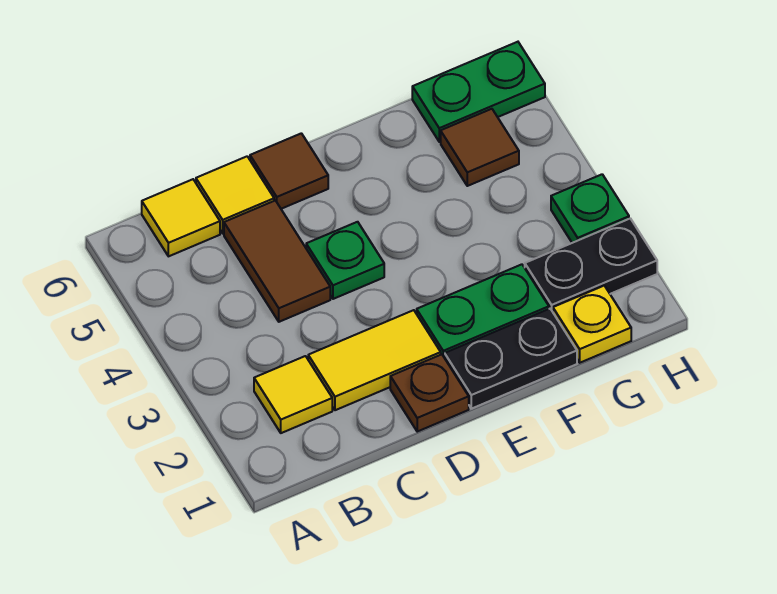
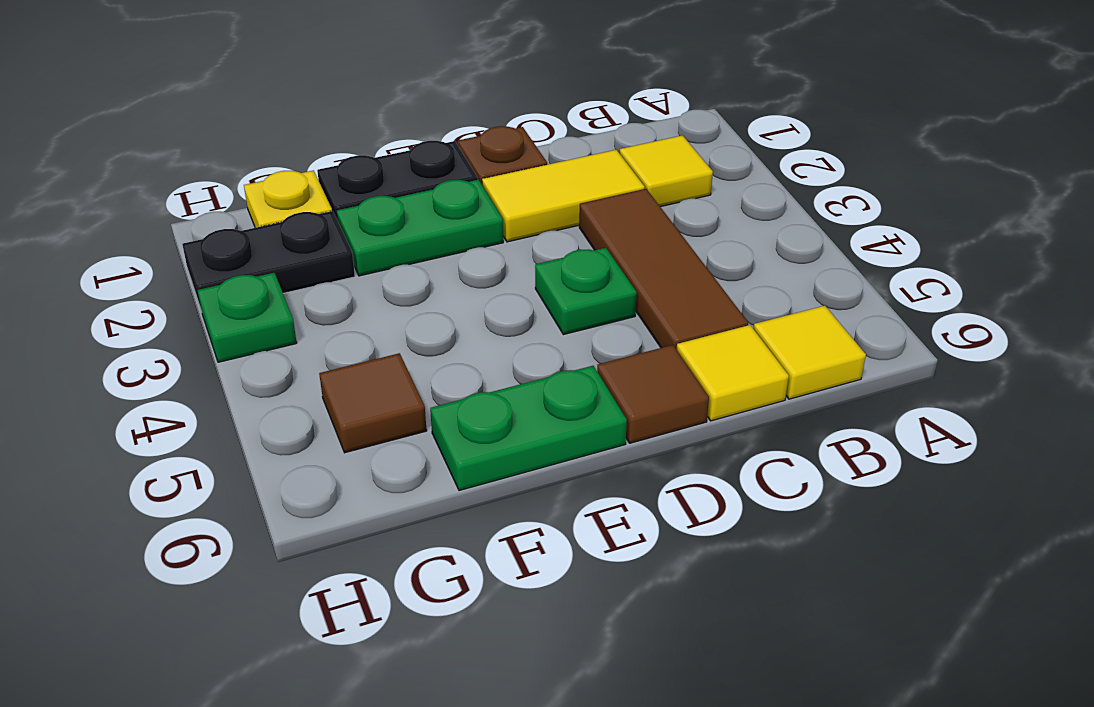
brown tile C4:C5 level 1 -> brown tile C3:C5 level 1
green plate G6:H6 level 1 -> green plate E6:F6 level 1

